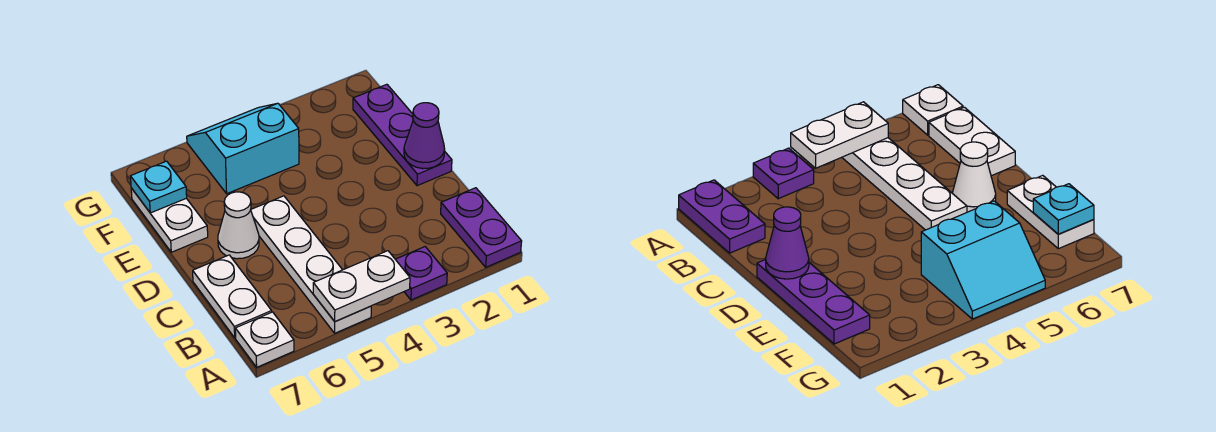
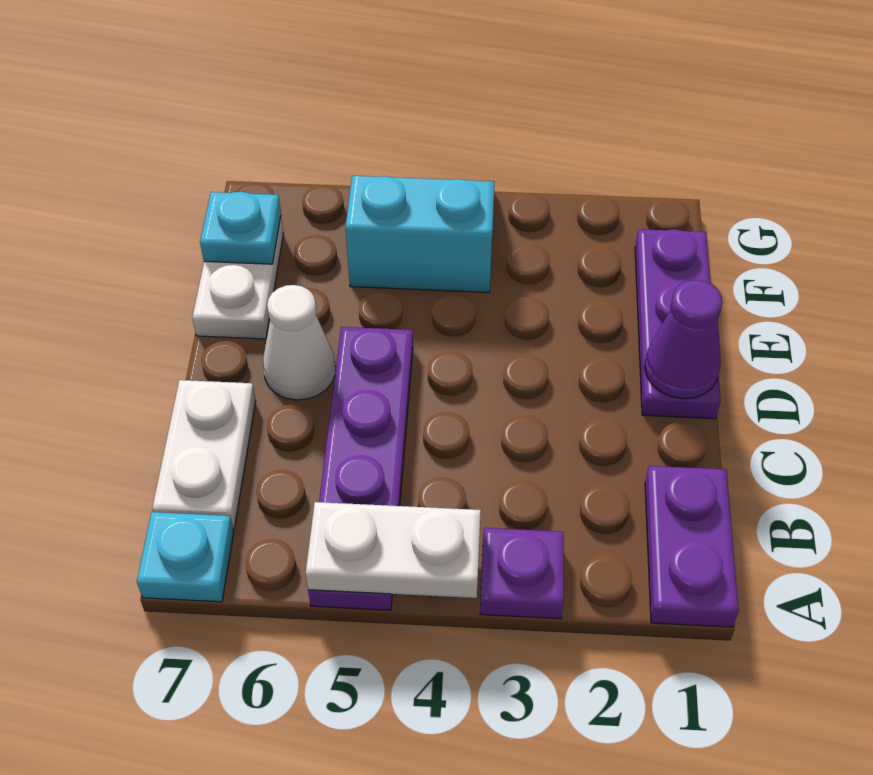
white plate A5:D5 level 1 -> purple plate A5:D5 level 1
white plate A7 level 1 -> cyan plate A7 level 1

